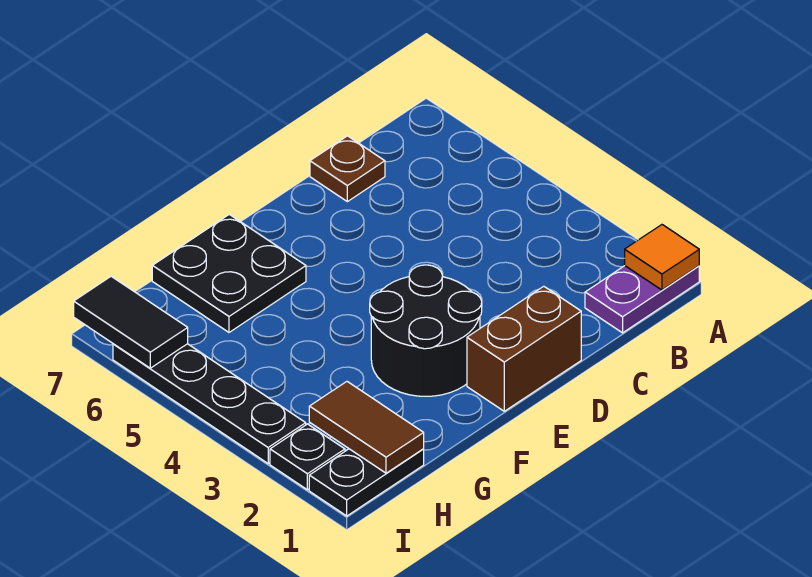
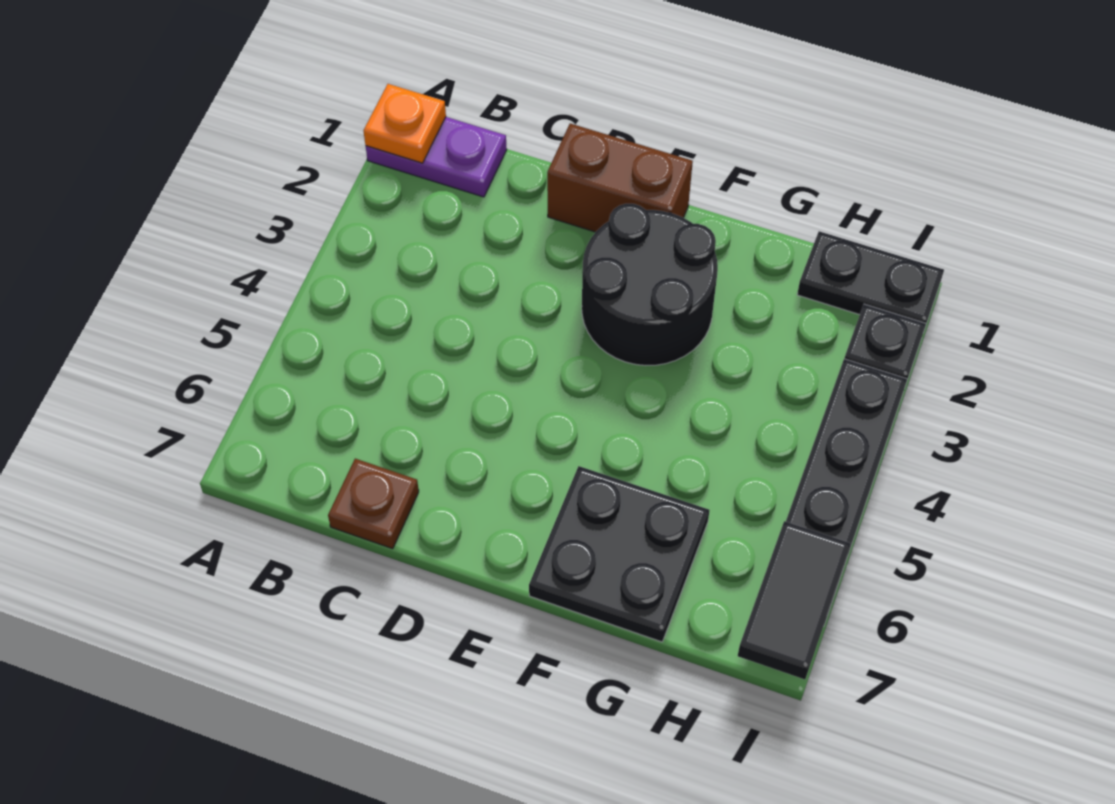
orange tile A1 level 2 -> orange plate A1 level 2
brown tile H1:H2 level 2 -> none

